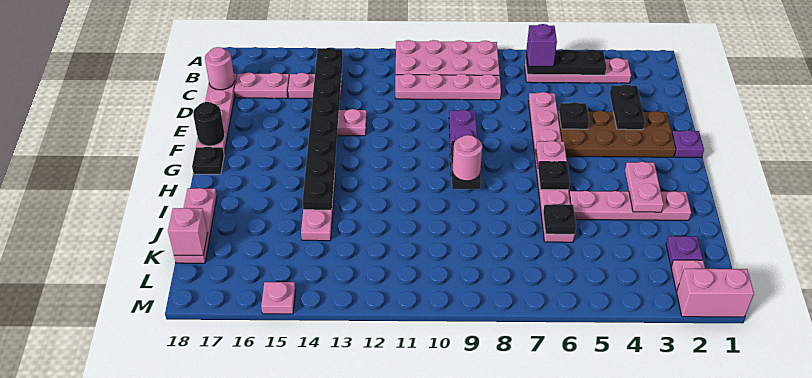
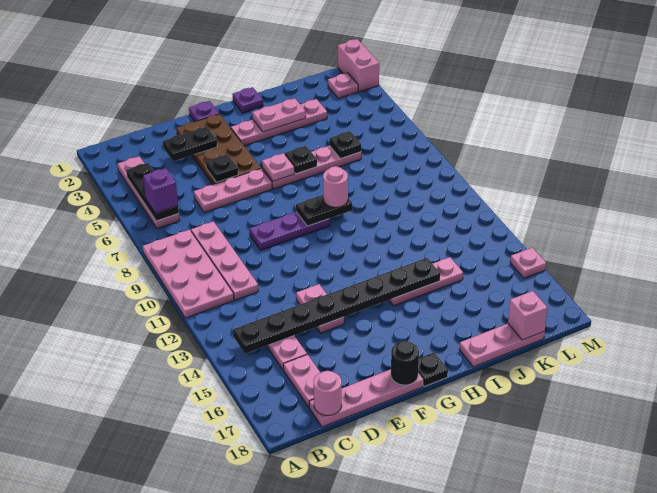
pink plate I2:I5 level 1 -> pink plate G3:J3 level 1
purple plate K2 level 1 -> purple plate H1 level 1

